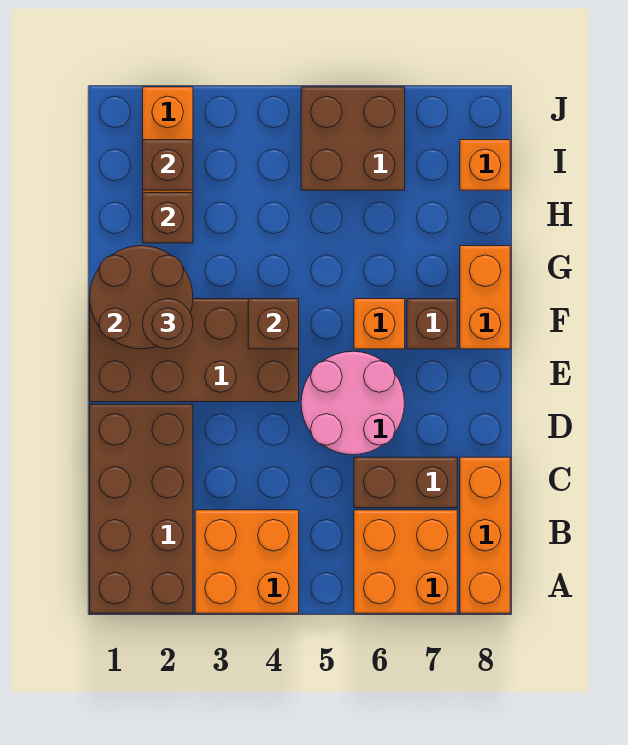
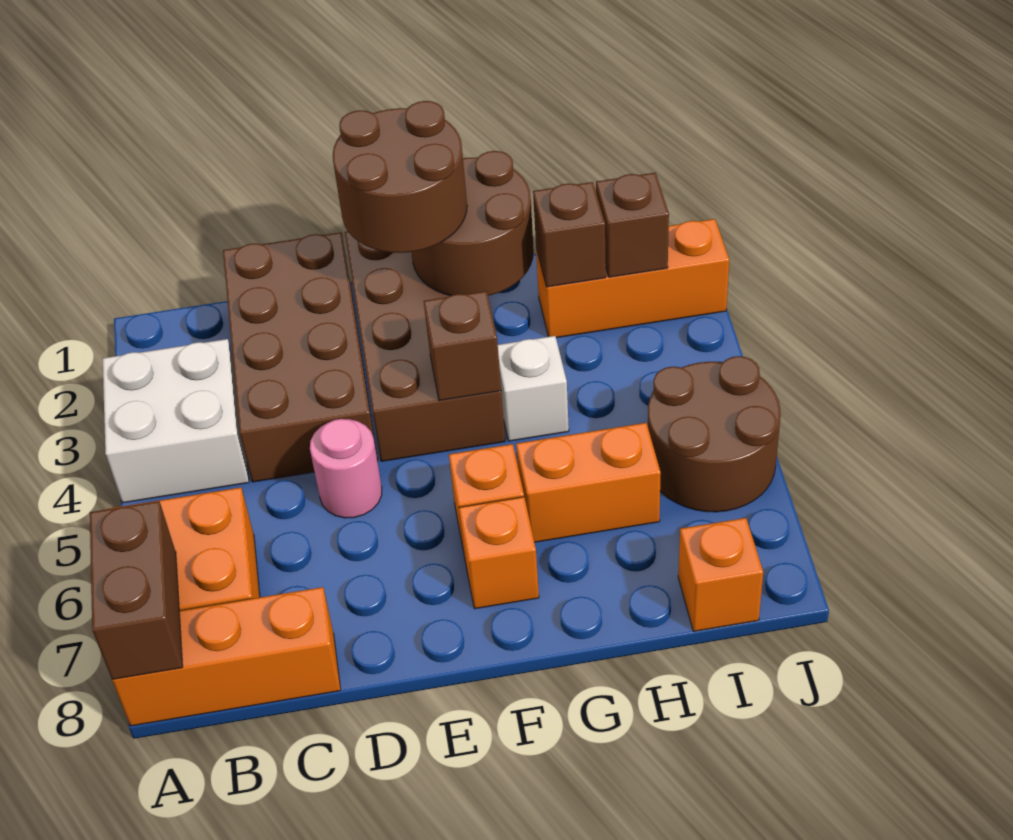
brown brick A1:D2 level 1 -> brown brick C1:D4 level 1
orange brick A3:B4 level 1 -> white brick A3:B4 level 1
brown brick C6:C7 level 1 -> brown brick A7:A8 level 2
pink round brick D5:E6 level 1 -> pink round brick D5 level 1
brown round brick F2 level 3 -> brown round brick E1:F2 level 3
brown brick F7 level 1 -> orange brick F7 level 1
orange brick F8:G8 level 1 -> orange brick G6:H6 level 1
none -> white brick G4 level 1
brown brick I5:J6 level 1 -> brown round brick I5:J6 level 1

